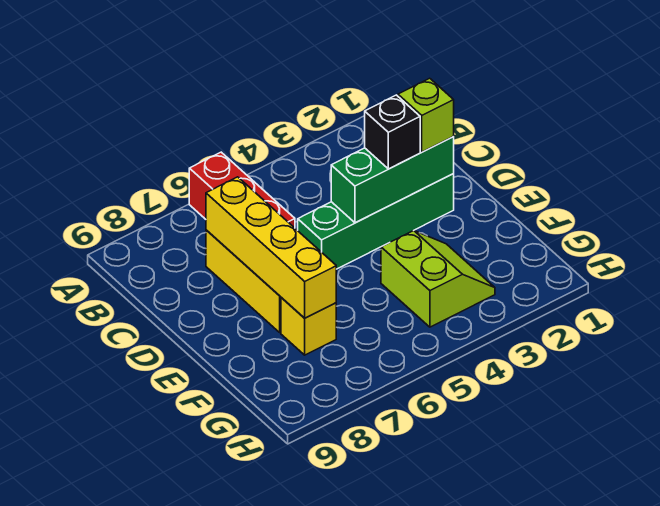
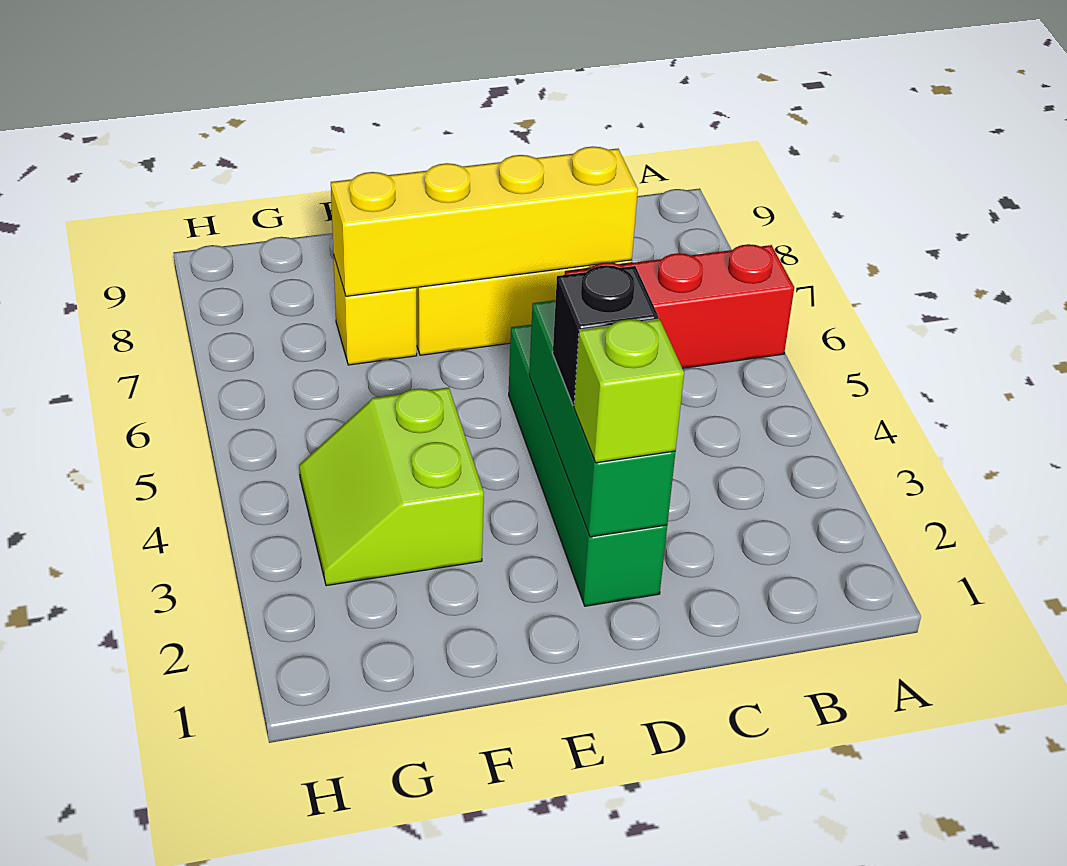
lime slope F3:G4 level 1 top 4 -> lime slope F3:G4 level 1 top F

